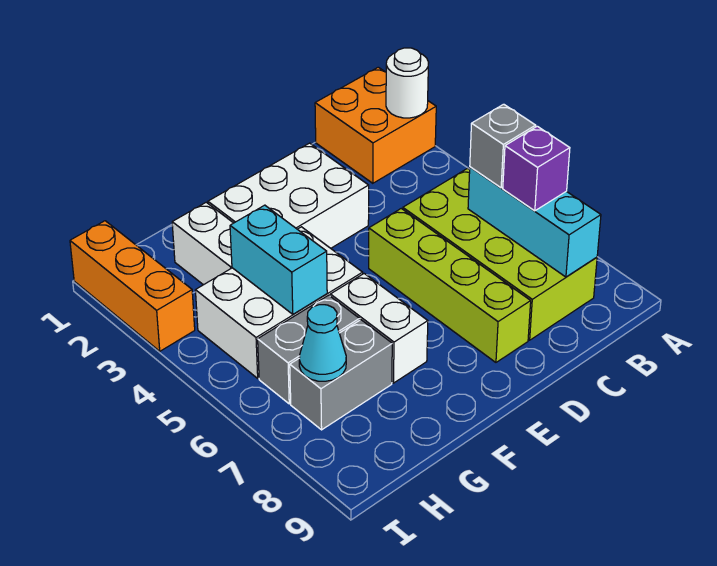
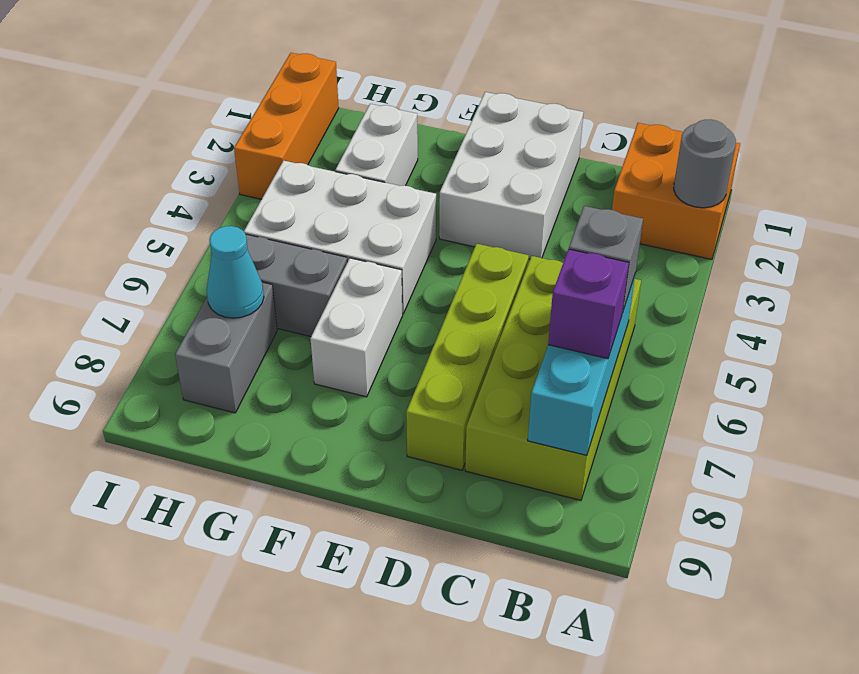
white round brick A2 level 2 -> grey round brick A2 level 2
white brick D2:F3 level 1 -> white brick D1:E3 level 1
cyan brick G4:G5 level 2 -> none
grey brick G7:H7 level 1 -> grey brick H7:H8 level 1

